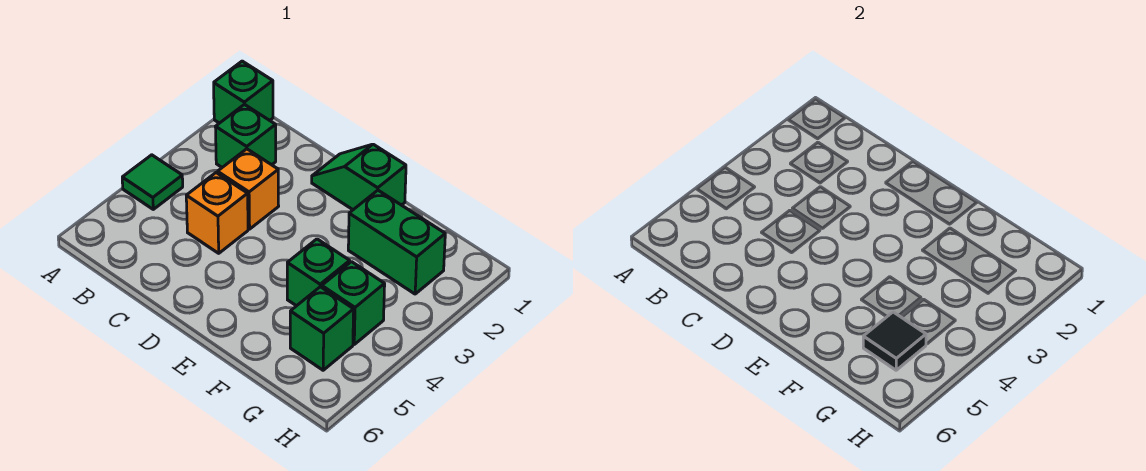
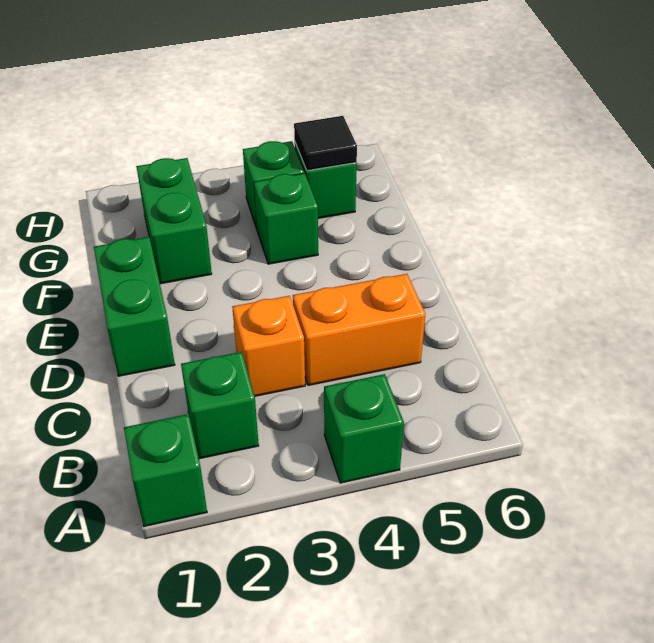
green tile A4 level 1 -> green brick A4 level 1
orange brick C4 level 1 -> orange brick C4:C5 level 1
green slope D1:E1 level 1 top E -> green brick D1:E1 level 1

